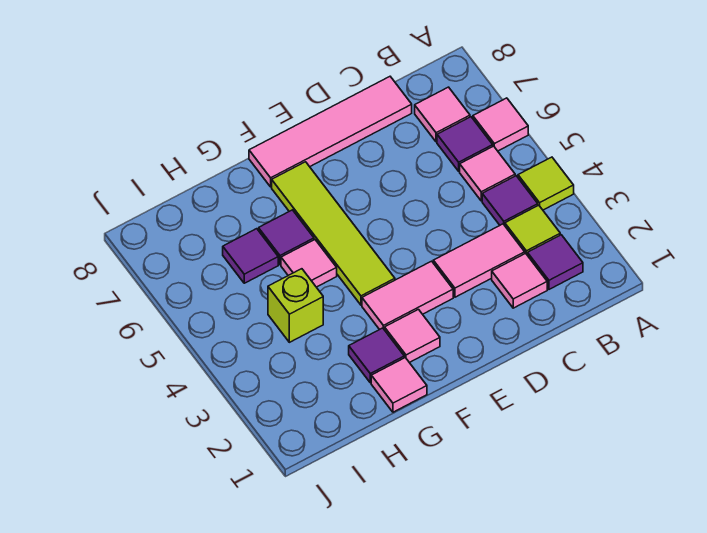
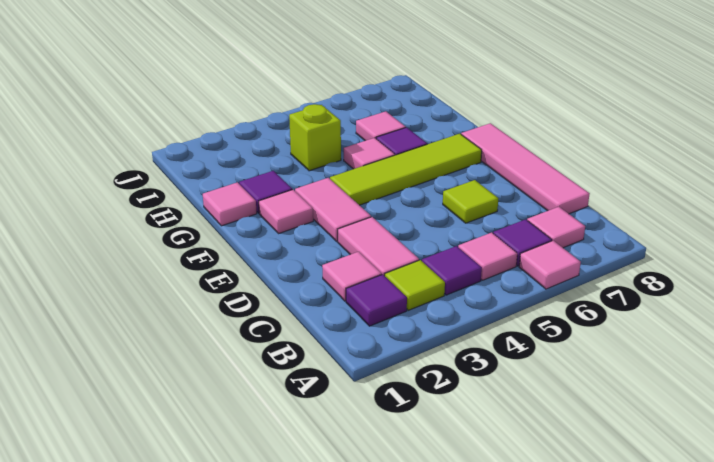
lime tile A4 level 1 -> lime tile D6 level 1
purple tile H6 level 1 -> pink tile H6 level 1

